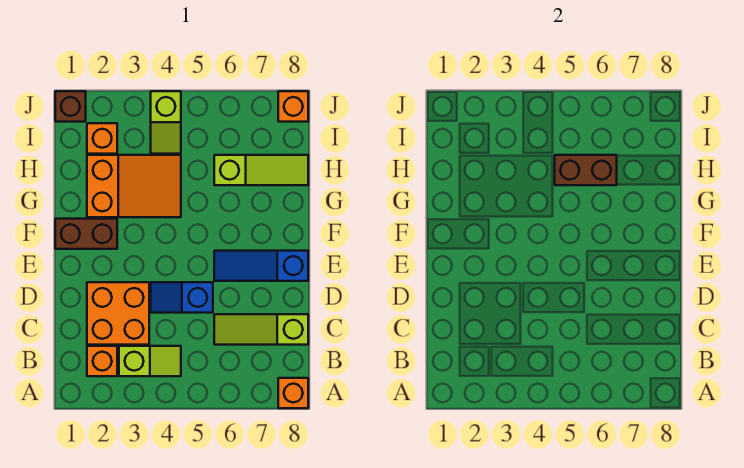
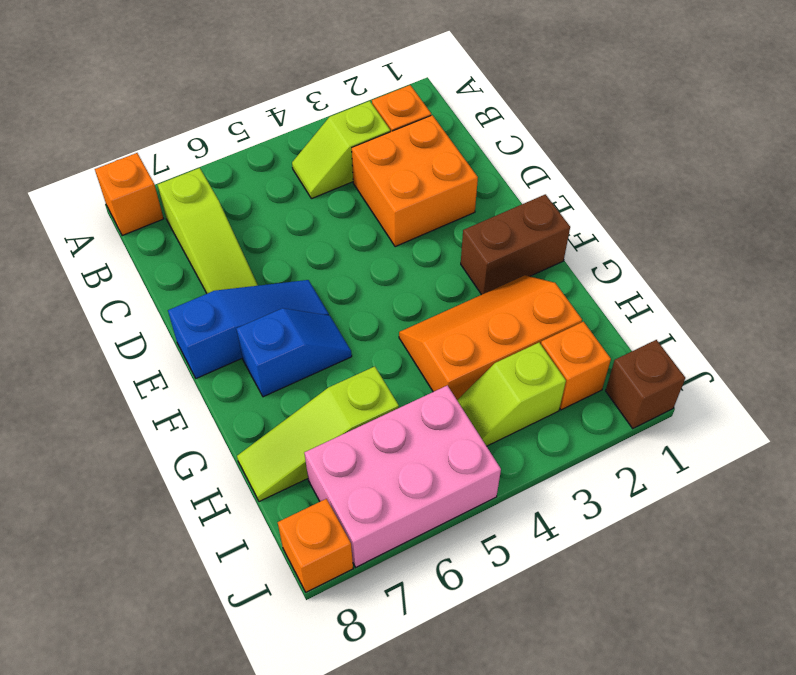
lime slope C6:C8 level 1 top 8 -> lime slope B7:D7 level 1 top B
blue slope D4:D5 level 1 top 5 -> blue slope F6:F7 level 1 top 7
orange slope G2:H4 level 1 top 2 -> orange slope G2:H4 level 1 top H
brown brick H5:H6 level 2 -> none
lime slope I4:J4 level 1 top J -> lime slope I3:I4 level 1 top 3
none -> pink brick I5:J7 level 1

